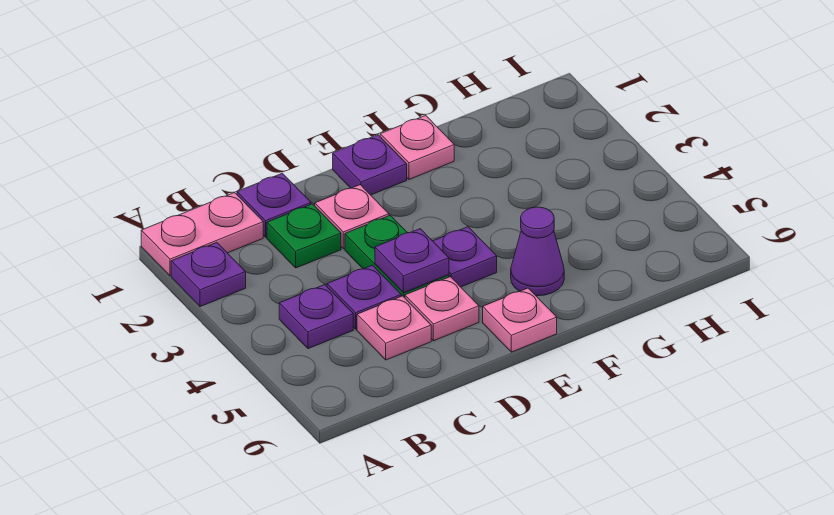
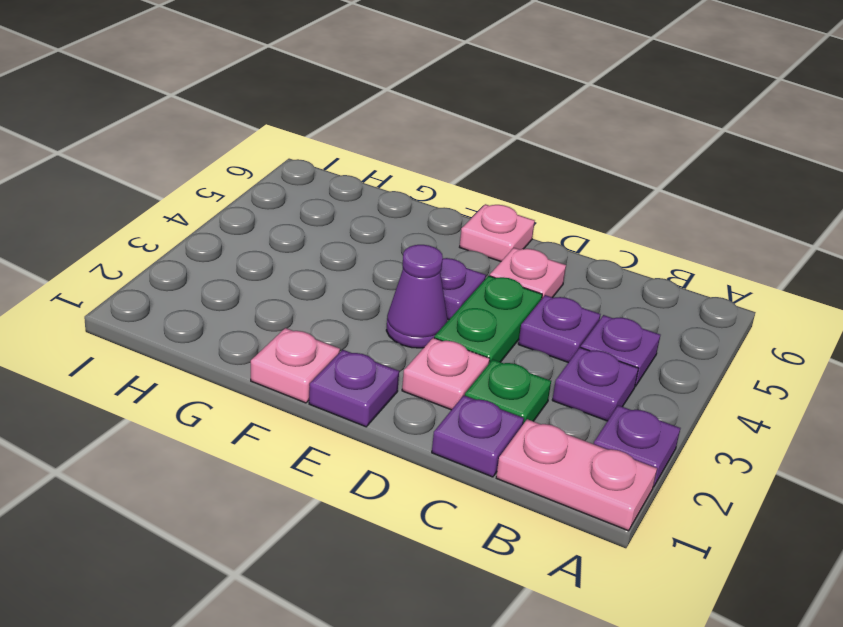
pink plate C5 level 1 -> none
purple plate D4 level 2 -> purple plate B3 level 1
purple cone F5 level 1 -> purple cone E3 level 1

